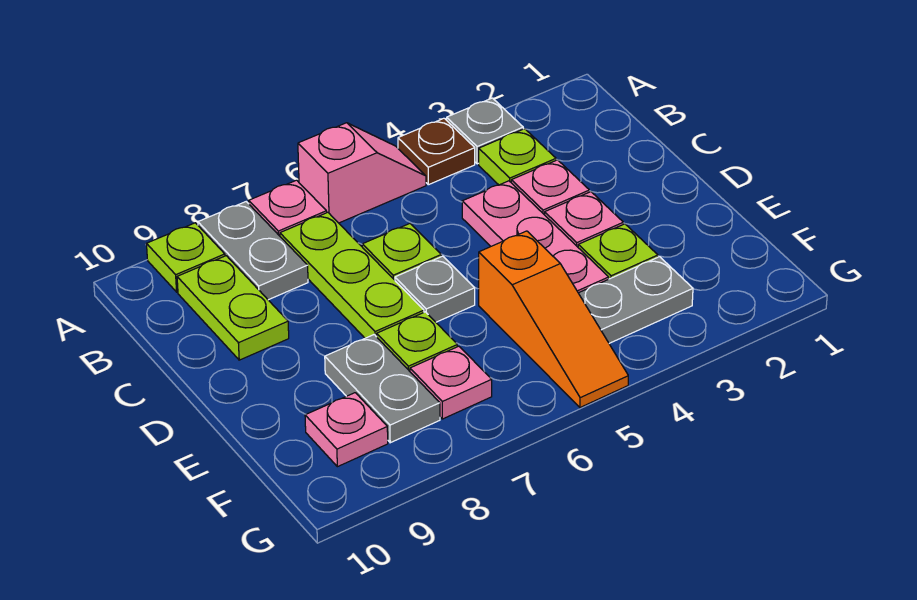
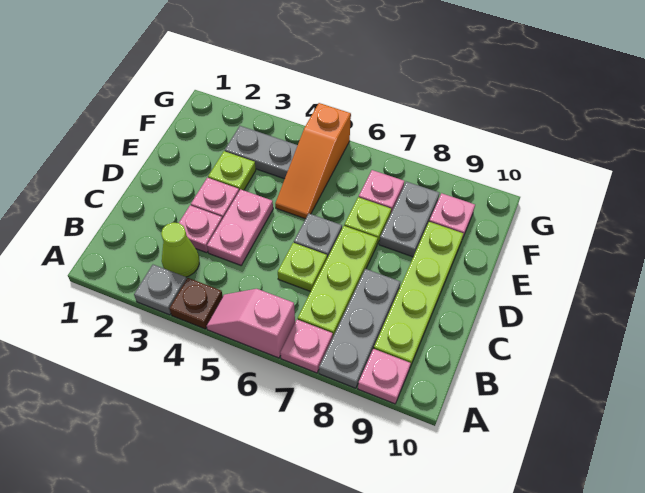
grey plate A8:B8 level 1 -> grey plate A8:C8 level 1
lime plate A9 level 1 -> pink plate A9 level 1
lime plate B3 level 1 -> lime cone B3 level 1
lime plate B9:C9 level 1 -> lime plate B9:E9 level 1
pink plate C4:E4 level 1 -> pink plate C4:D4 level 1
orange slope E5:G5 level 1 top E -> orange slope E5:G5 level 1 top G

